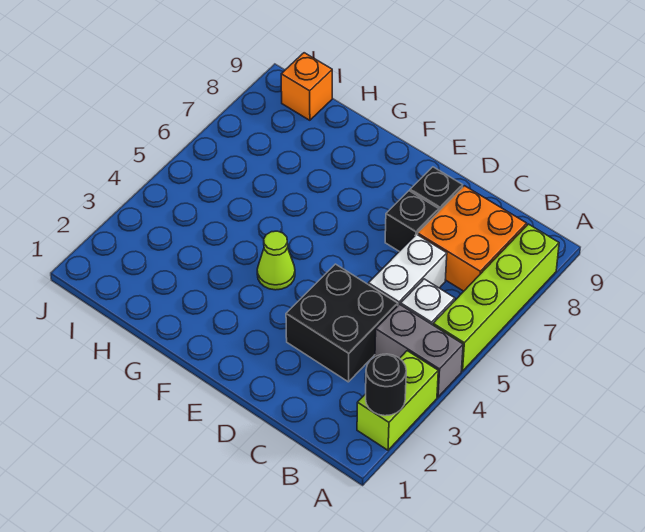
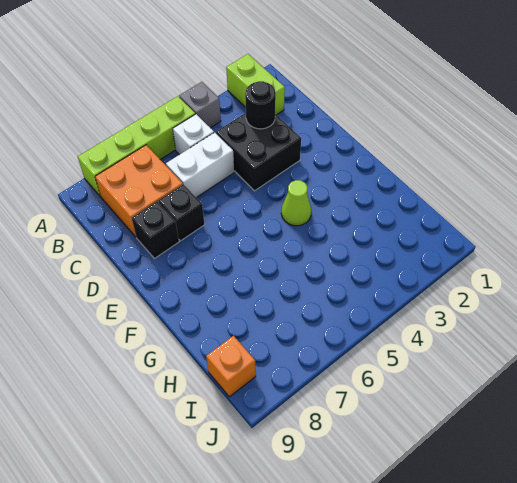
lime brick A2:A3 level 1 -> lime brick A2:B2 level 1
black round brick A2 level 2 -> black round brick C3 level 2
grey brick A4:B4 level 1 -> grey brick A4 level 1

